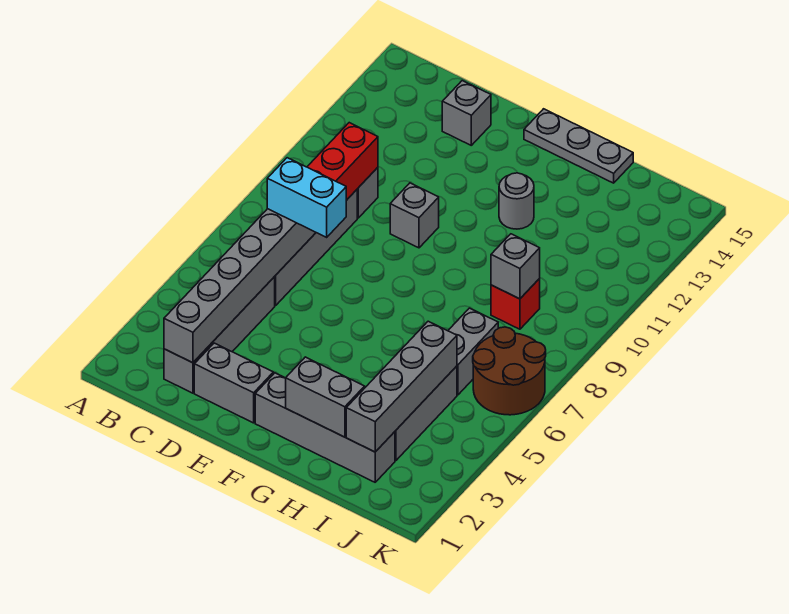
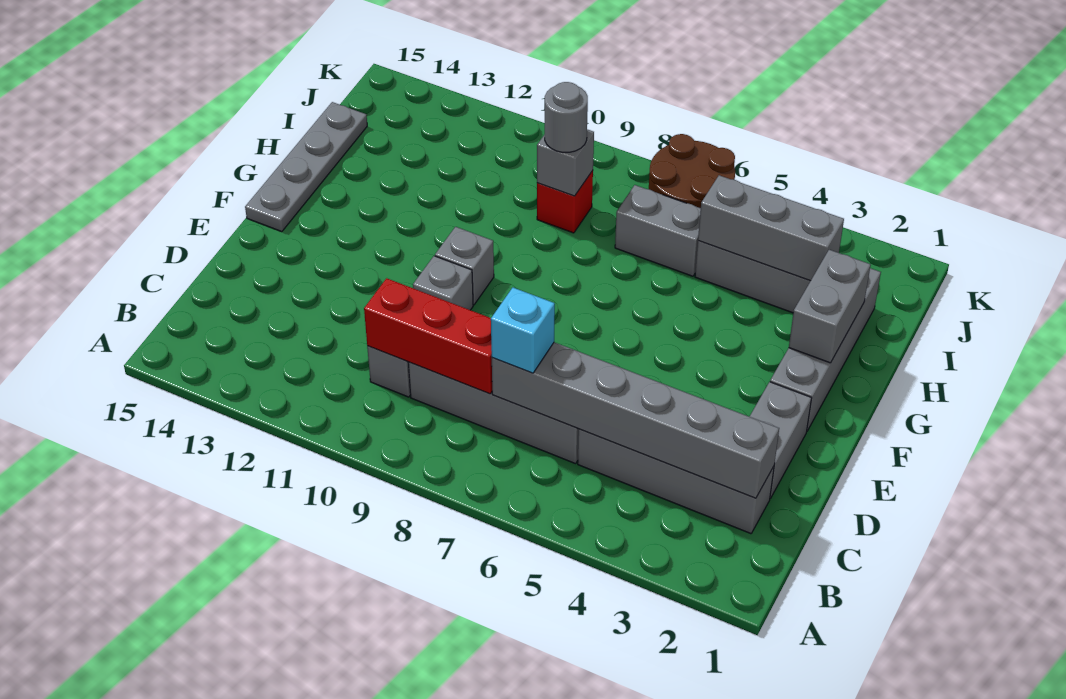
cyan brick C7:D7 level 3 -> cyan brick C7 level 3
grey brick D14 level 1 -> grey brick F10 level 1
grey plate F15:H15 level 1 -> grey plate F15:I15 level 1
grey round brick G12 level 1 -> grey round brick I9 level 3
grey brick I2:I5 level 2 -> grey brick I3:I5 level 2

